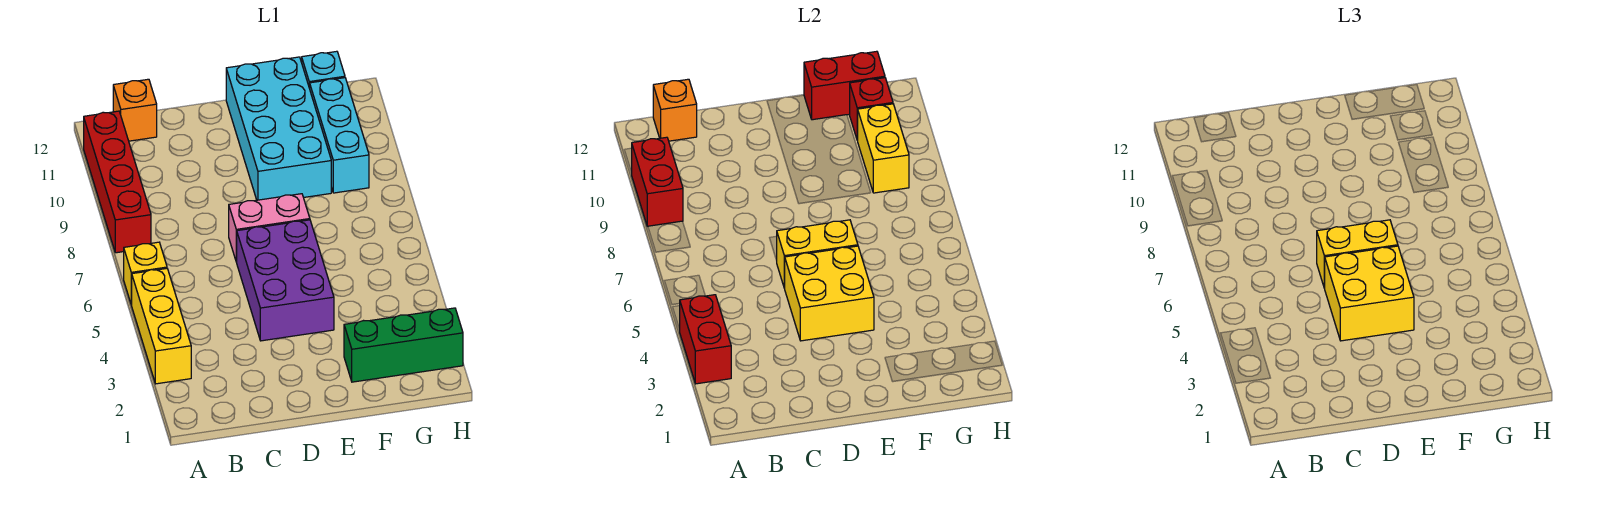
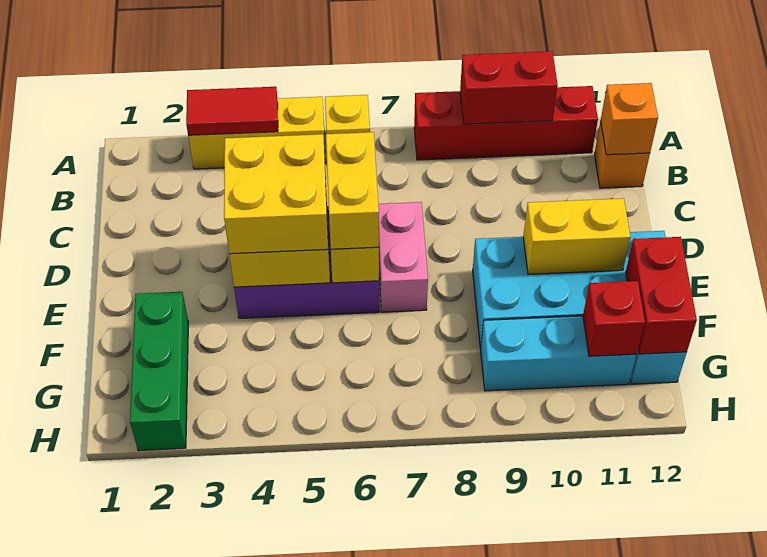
red brick A3:A4 level 2 -> red tile A3:A4 level 2
yellow brick G9:G10 level 2 -> yellow brick E10:E11 level 2

